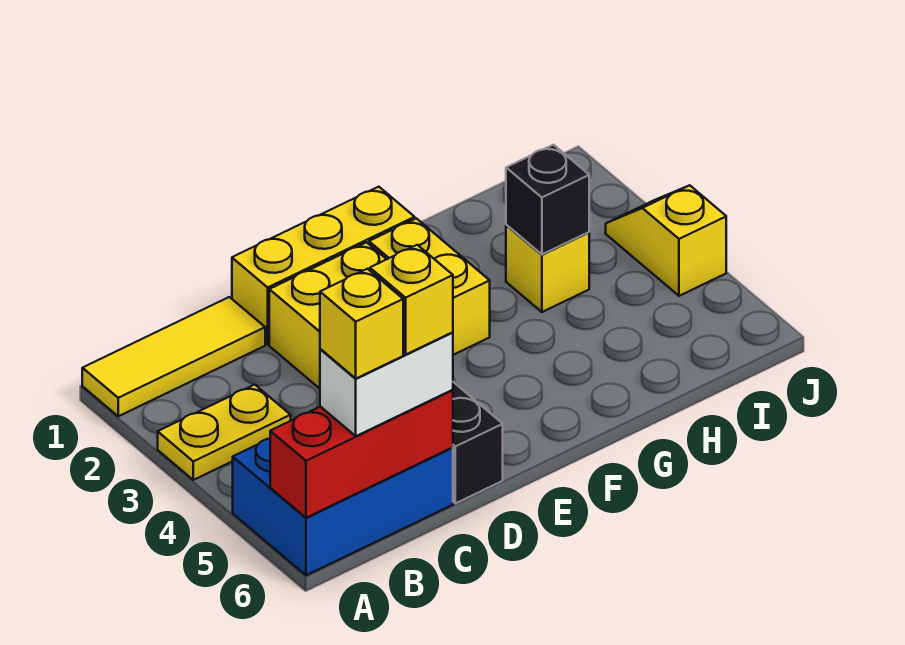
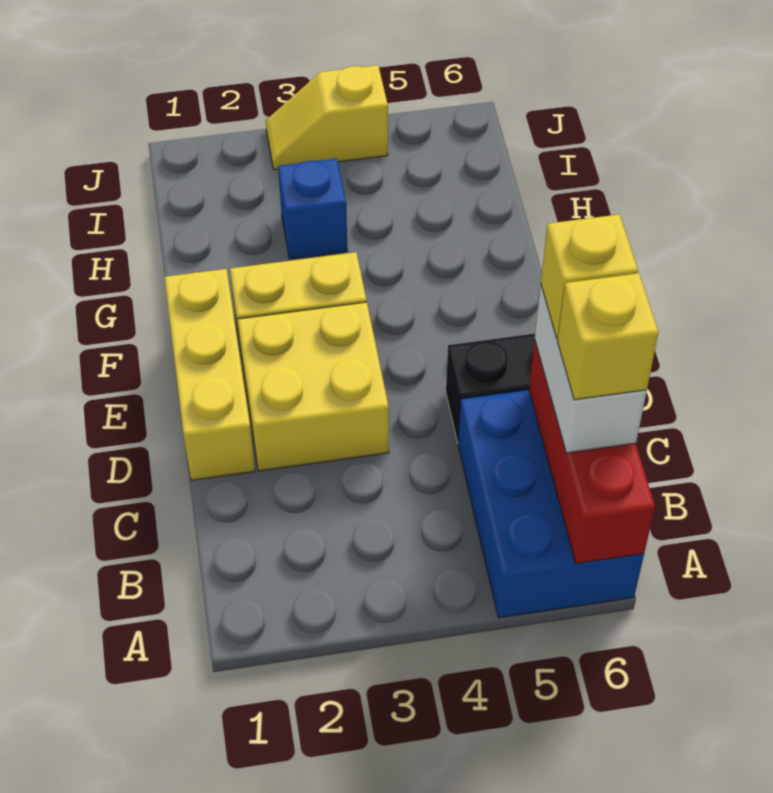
yellow tile A1:C1 level 1 -> none
yellow plate A3:B3 level 1 -> none
yellow brick H3 level 1 -> blue brick H3 level 1
black brick H3 level 2 -> none

